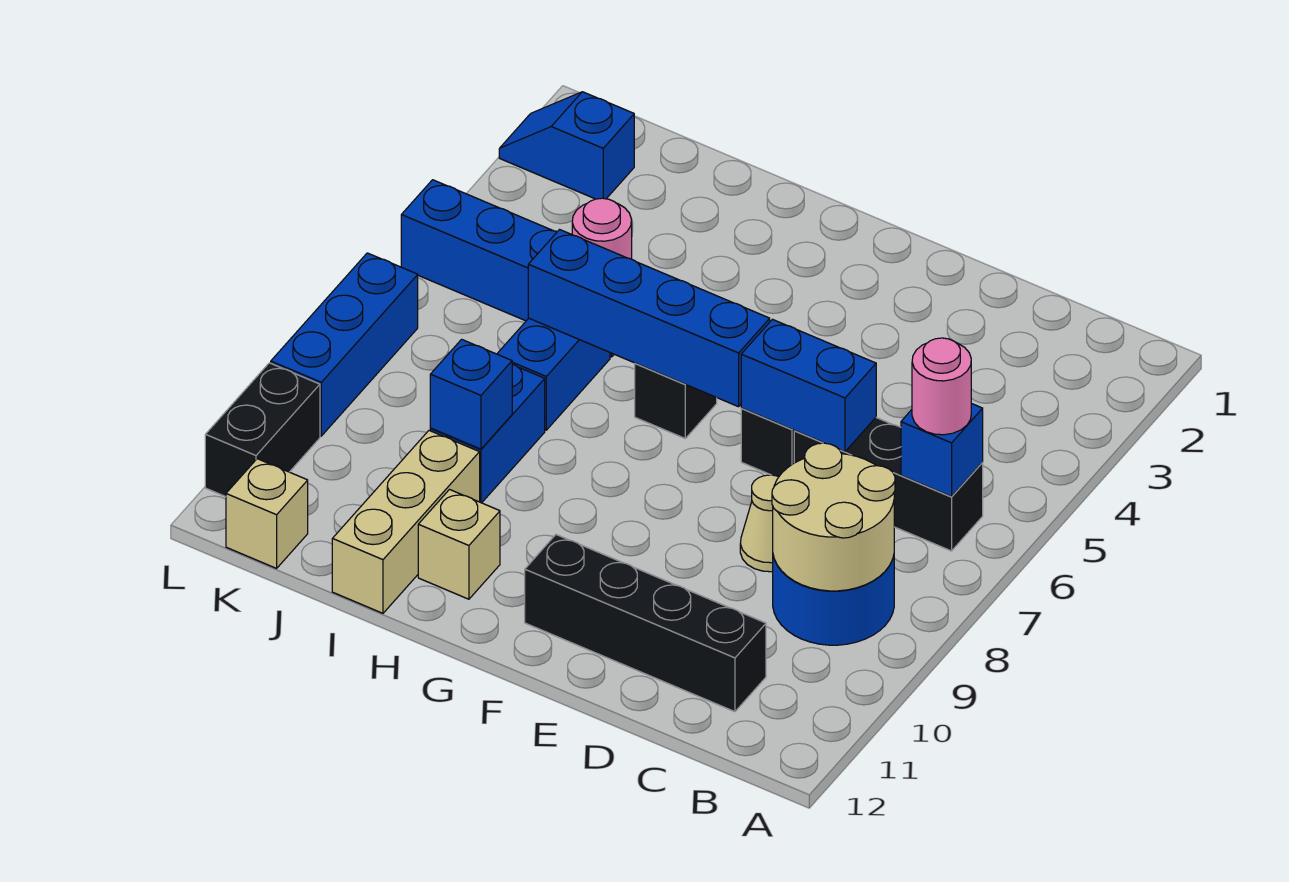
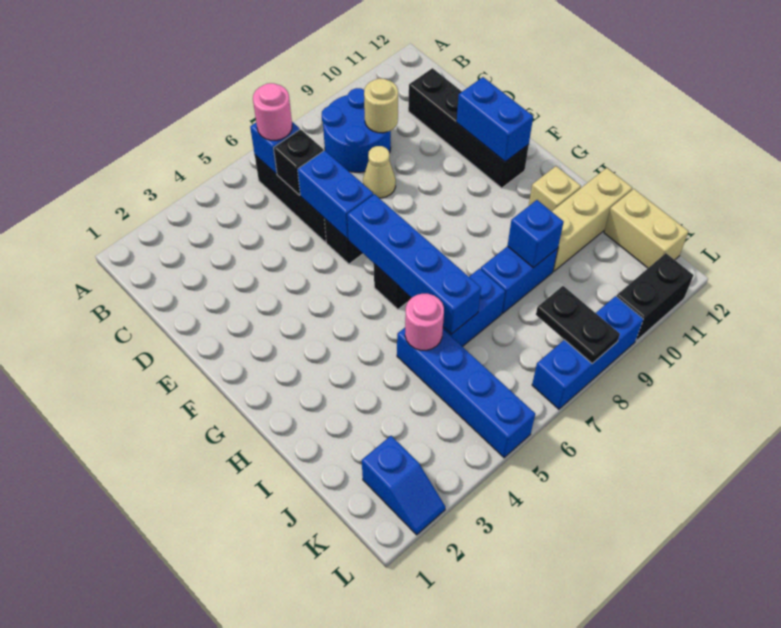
tan round brick B8:C9 level 2 -> tan round brick C9 level 2
none -> black brick C6 level 2
none -> blue brick E11:F11 level 2
none -> black plate K8:L8 level 2
tan brick K12 level 1 -> tan brick J12:K12 level 1

